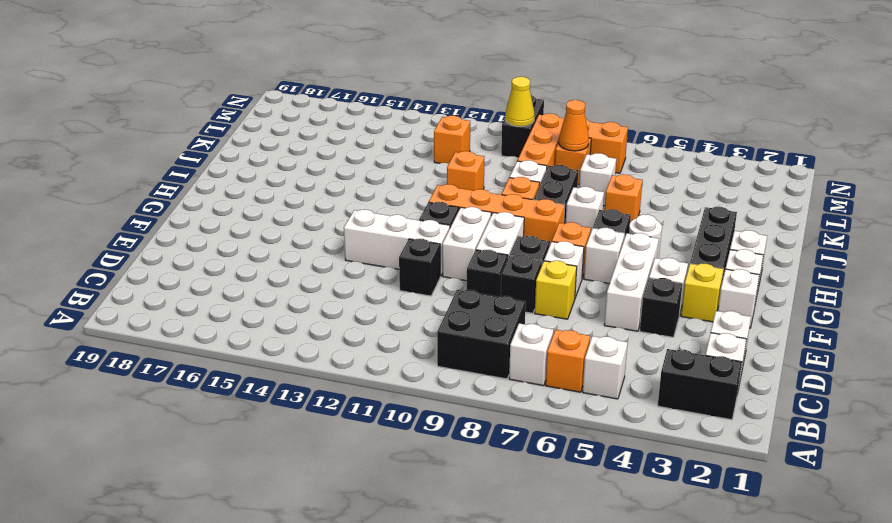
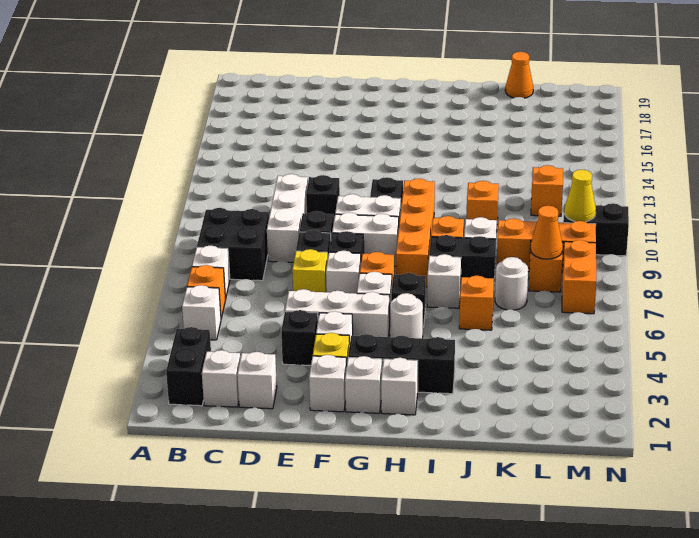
white brick F11:F13 level 1 -> white brick D9:D11 level 1
white brick K7 level 1 -> white round brick K7 level 1
none -> orange cone K19 level 1

